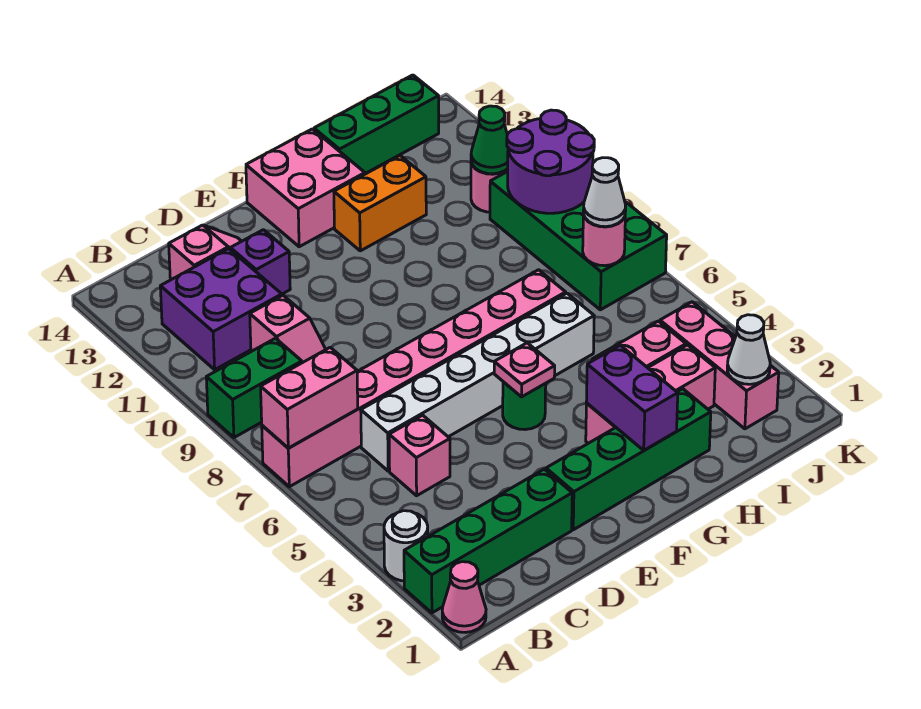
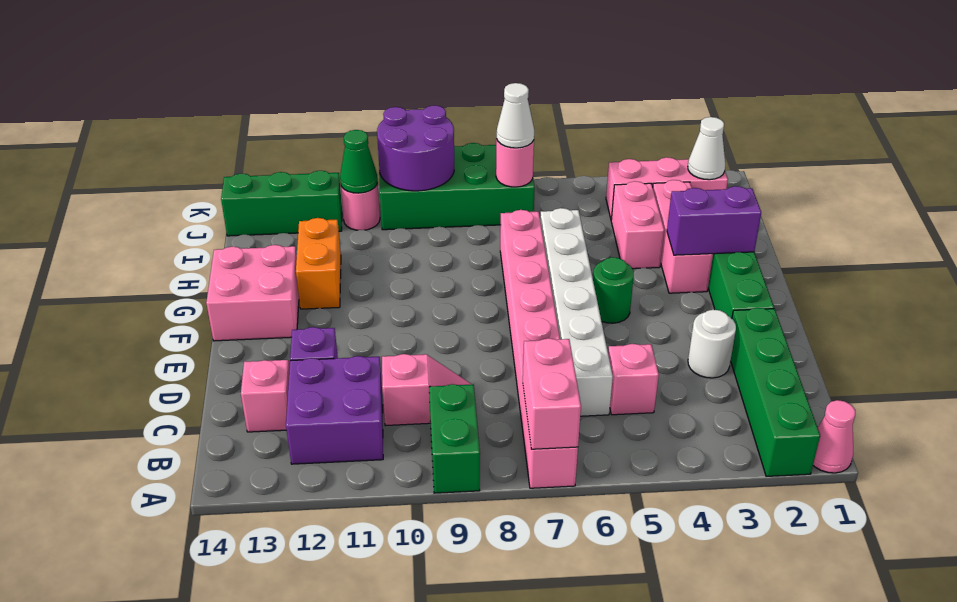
white round brick A3 level 1 -> white round brick D3 level 1
pink plate F5 level 2 -> none
green brick H14:J14 level 1 -> green brick J12:J14 level 1

